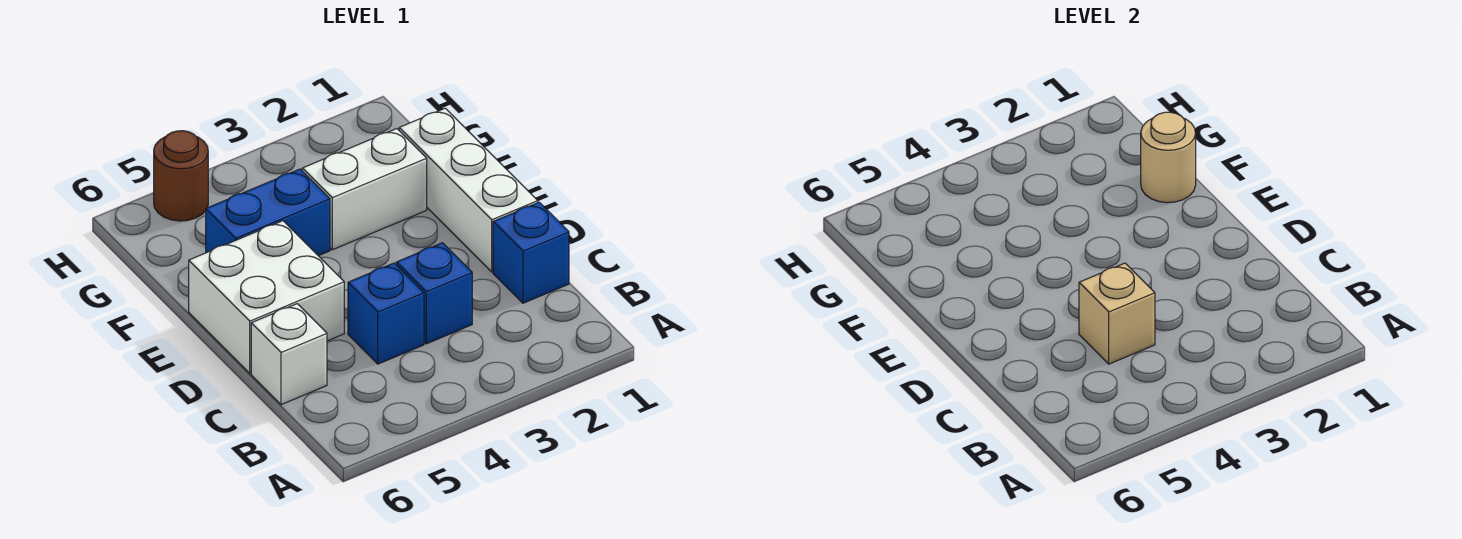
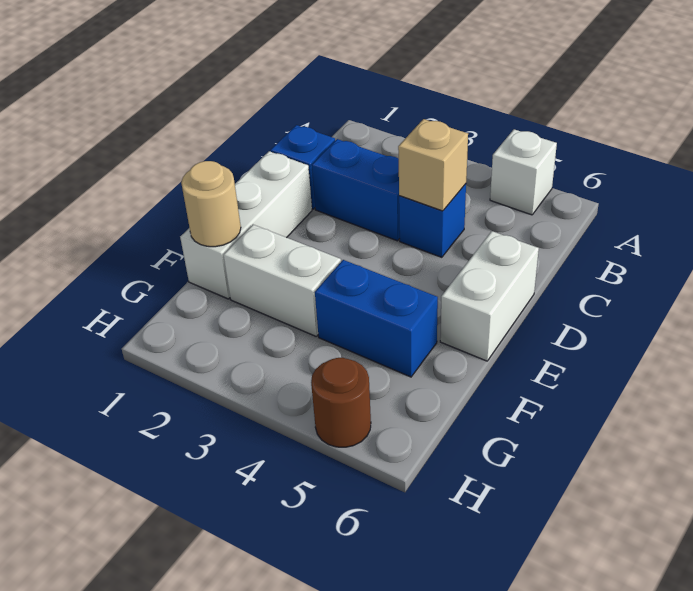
blue brick C3 level 1 -> blue brick C2:C3 level 1
white brick C6 level 1 -> white brick A5 level 1
white brick D5:E6 level 1 -> white brick D6:E6 level 1

